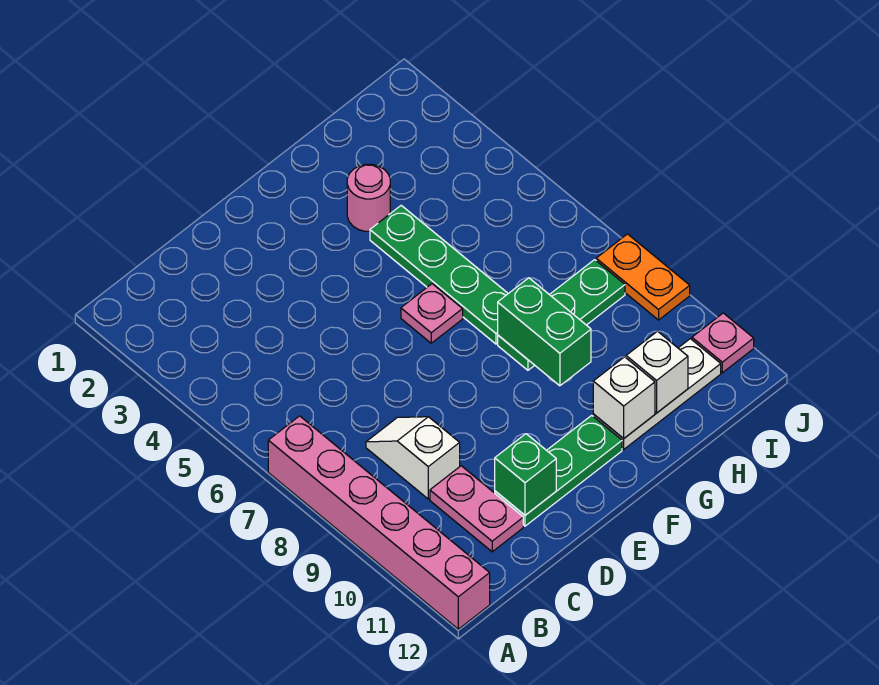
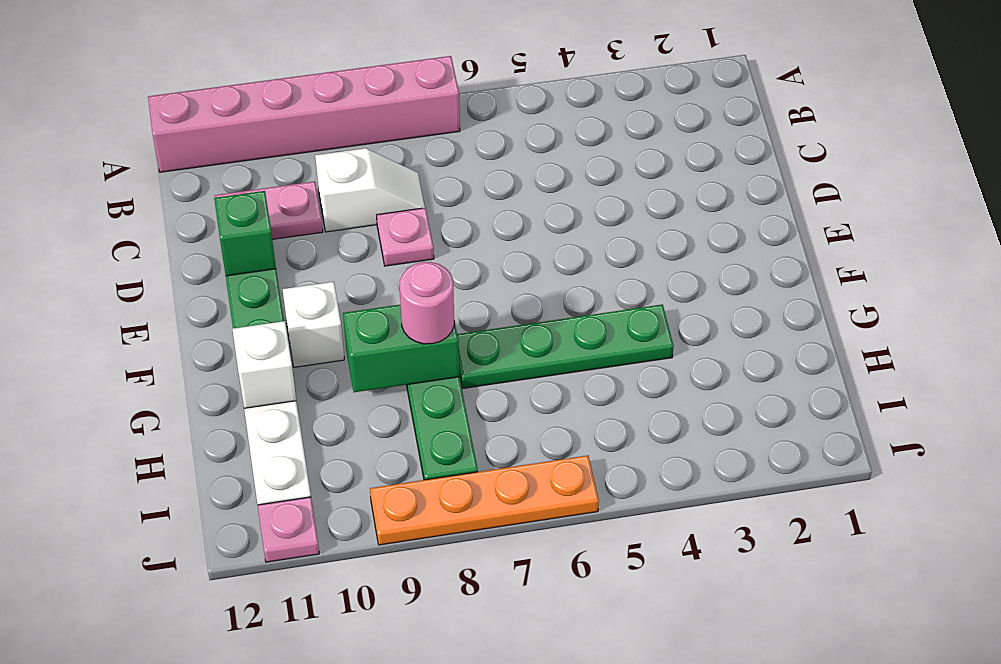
pink plate F6 level 1 -> pink plate D8 level 1
pink round brick G3 level 1 -> pink round brick G8 level 3
white brick H11 level 2 -> white brick F10 level 1
orange plate J8:J9 level 1 -> orange plate J6:J9 level 1

